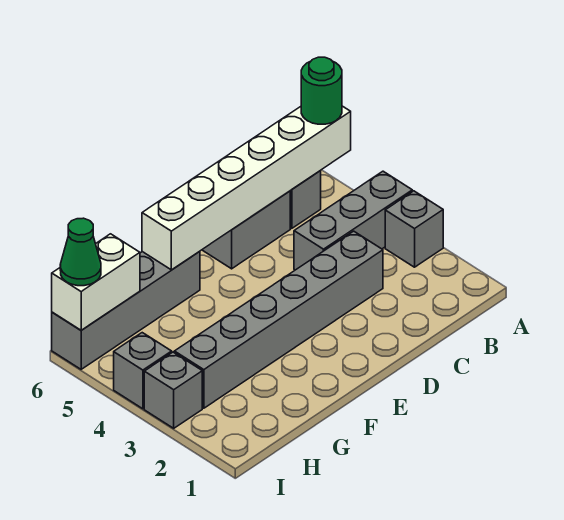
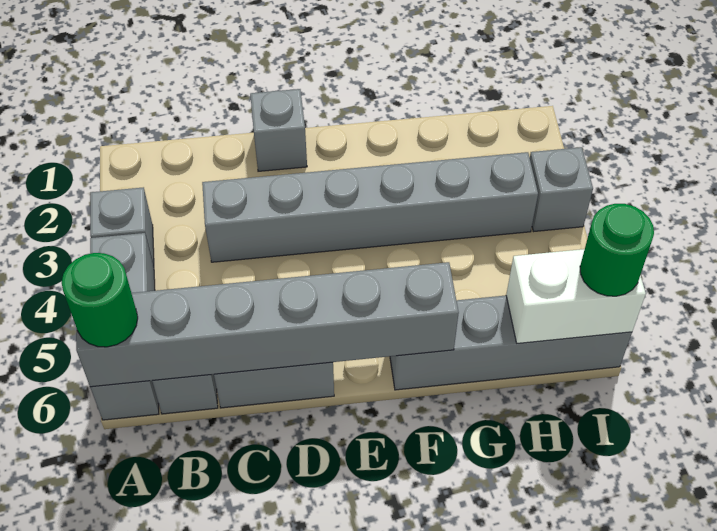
grey brick A4:C4 level 1 -> grey brick A4:A6 level 1
white brick A6:F6 level 2 -> grey brick A6:F6 level 2
grey brick I4 level 1 -> grey brick D1 level 1
green cone I6 level 3 -> green round brick I6 level 3

